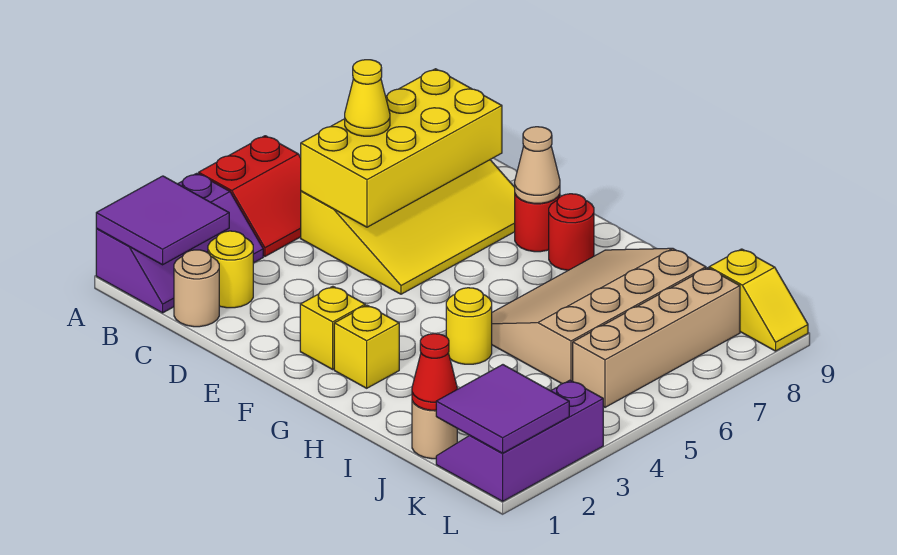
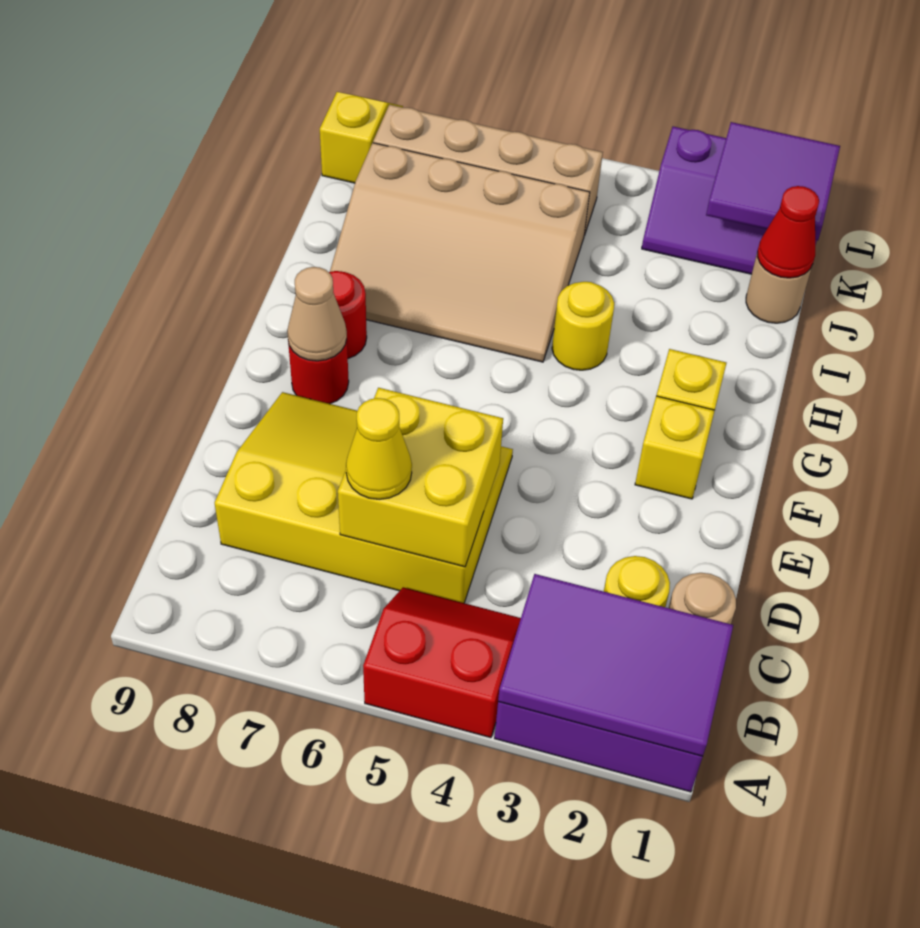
purple tile A1:B2 level 2 -> purple tile A1:B3 level 2
yellow brick C5:D8 level 2 -> yellow brick C5:D6 level 2

